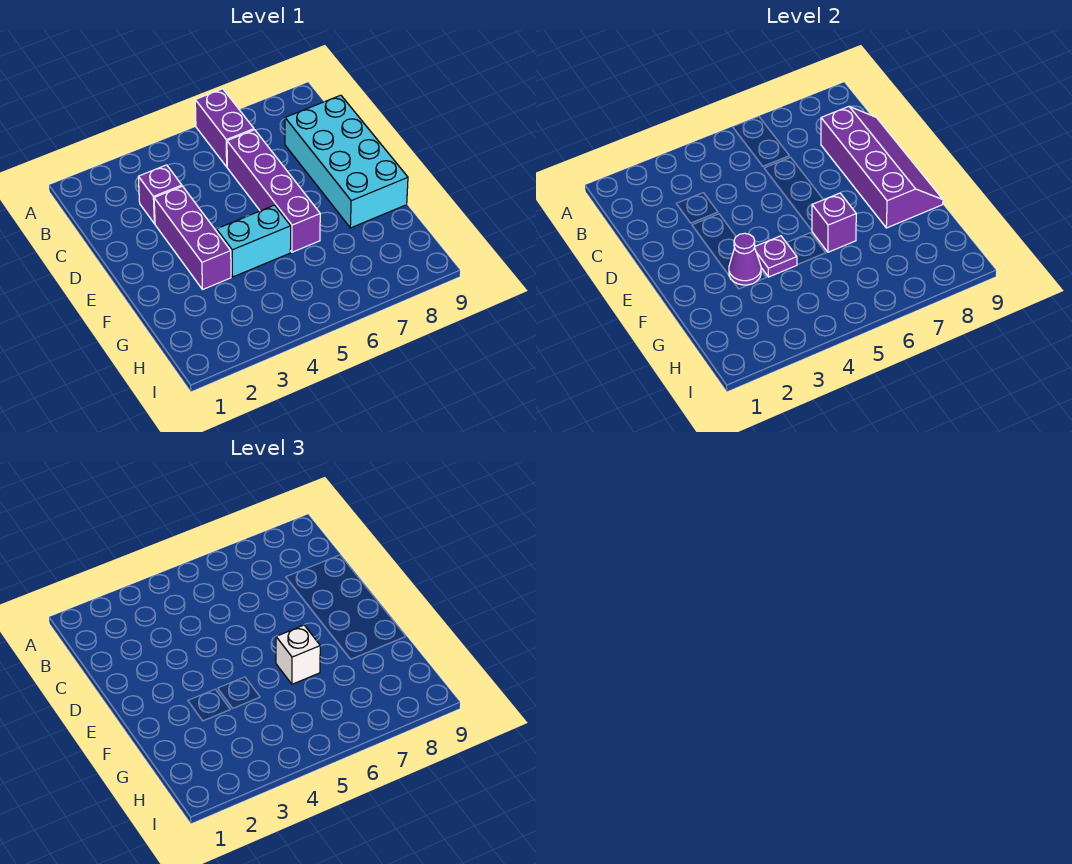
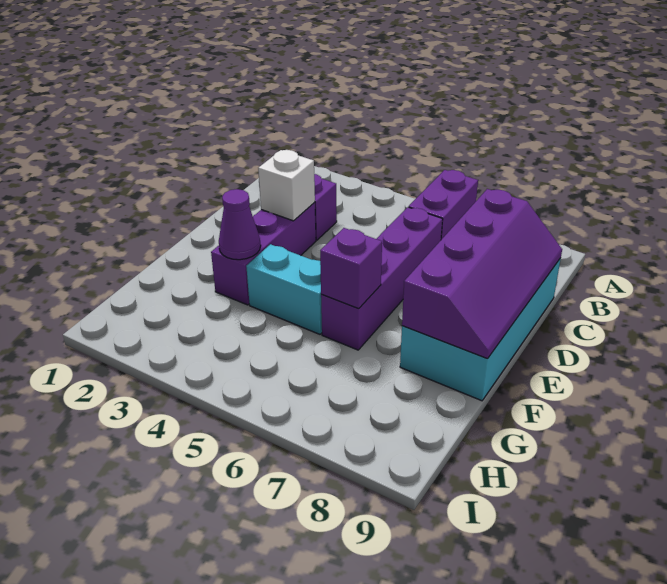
purple plate F4 level 2 -> none
white brick F6 level 3 -> white brick D3 level 2

